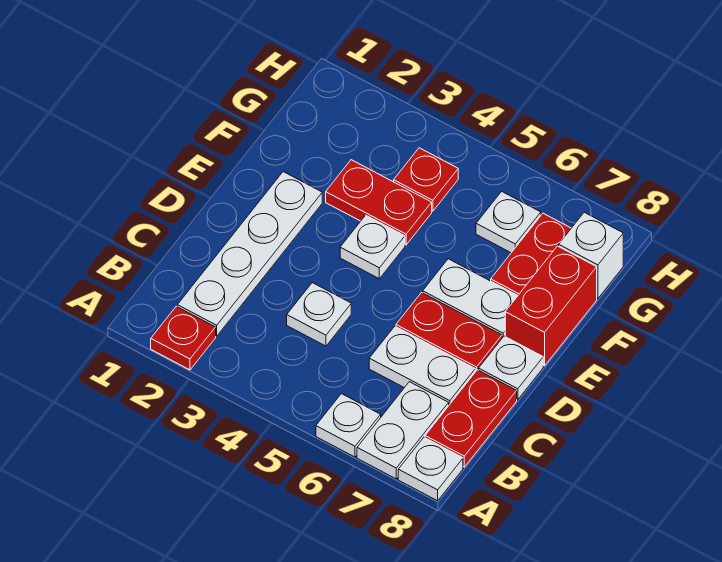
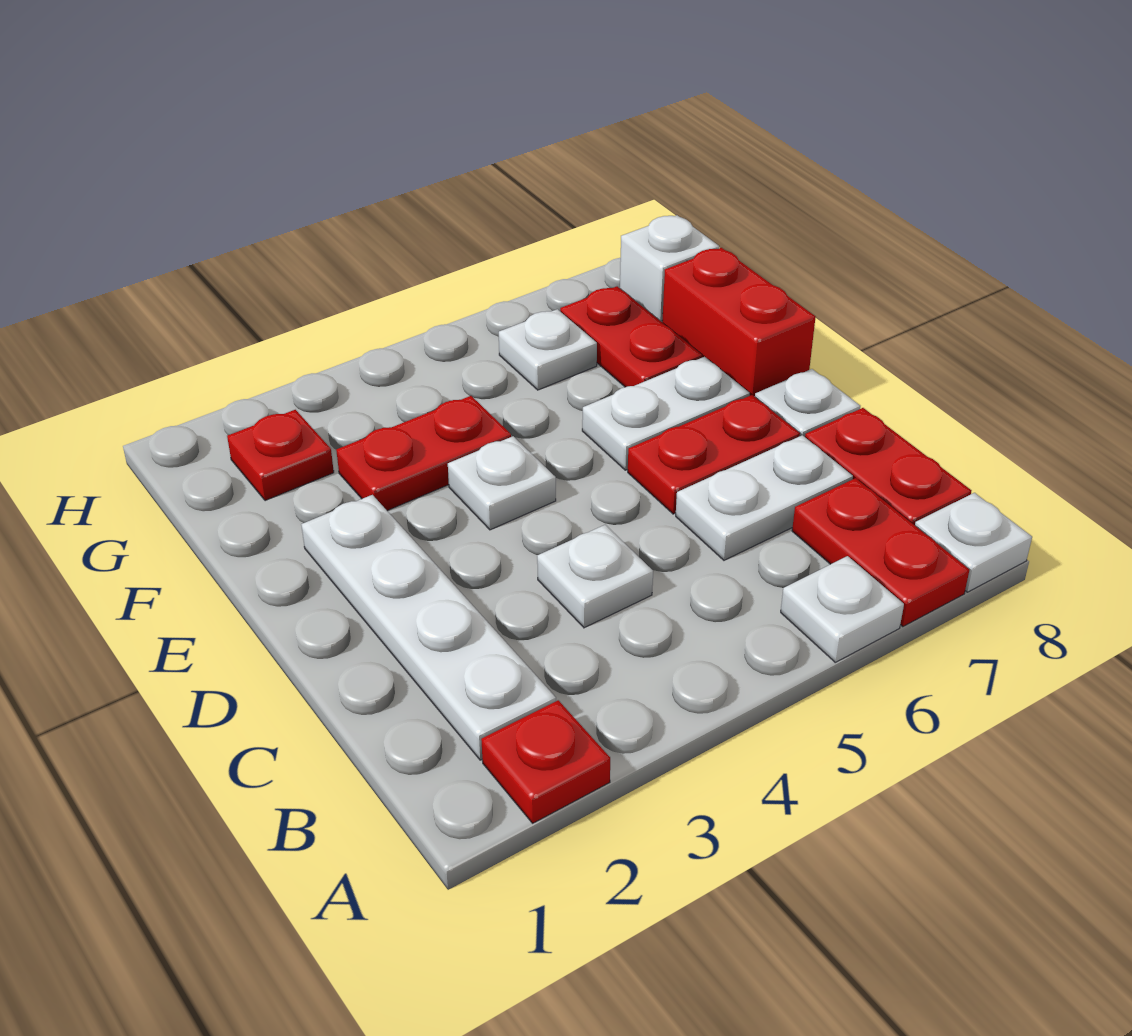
white plate A7:B7 level 1 -> red plate A7:B7 level 1
red plate G4 level 1 -> red plate G2 level 1

